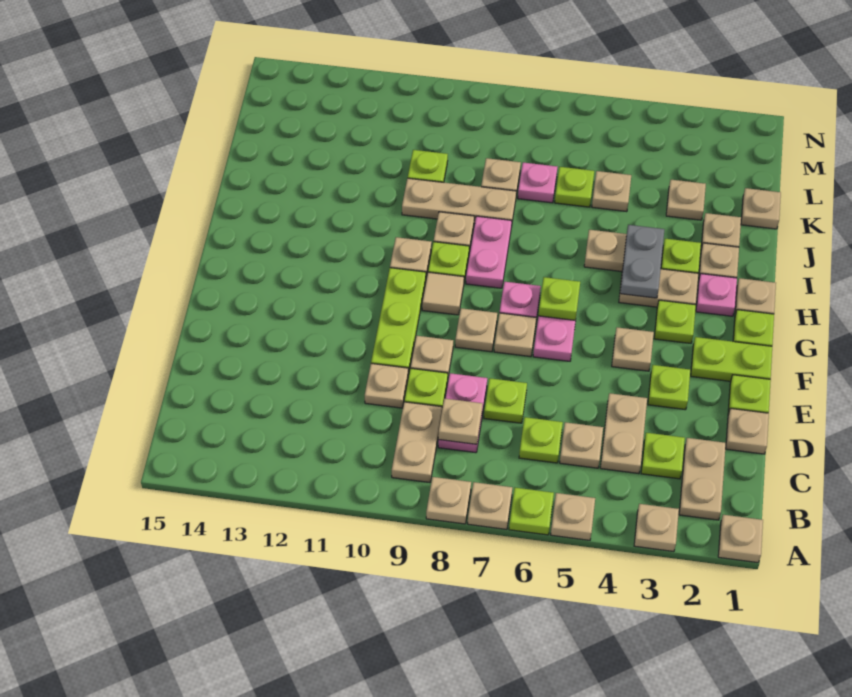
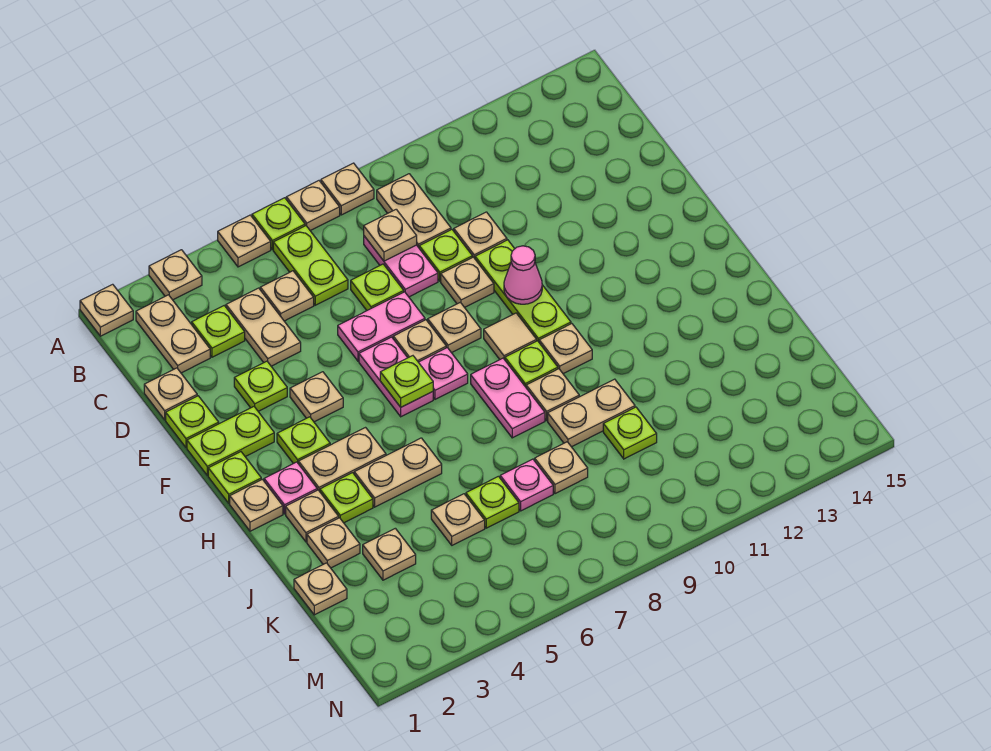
lime plate C6 level 1 -> lime plate B6:C6 level 1
none -> pink plate E6:E7 level 1
none -> pink cone F10 level 2
grey plate H4:I4 level 2 -> none
tan plate J8:J10 level 1 -> tan plate J9:J10 level 1

